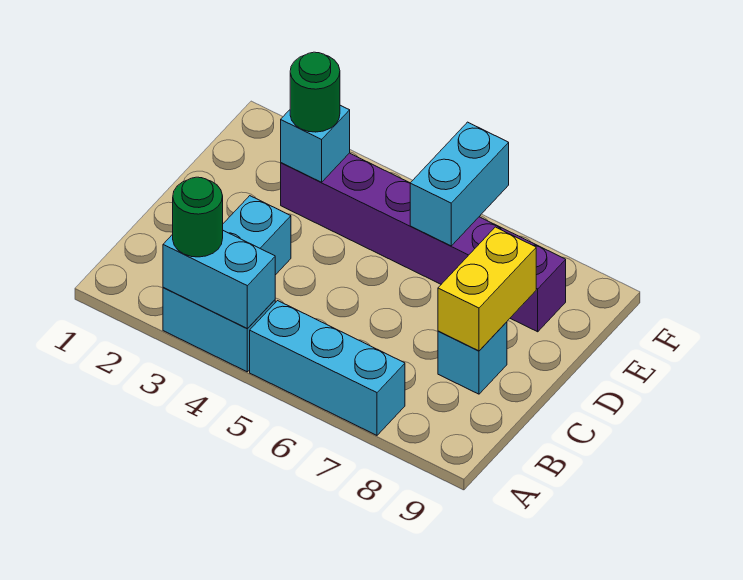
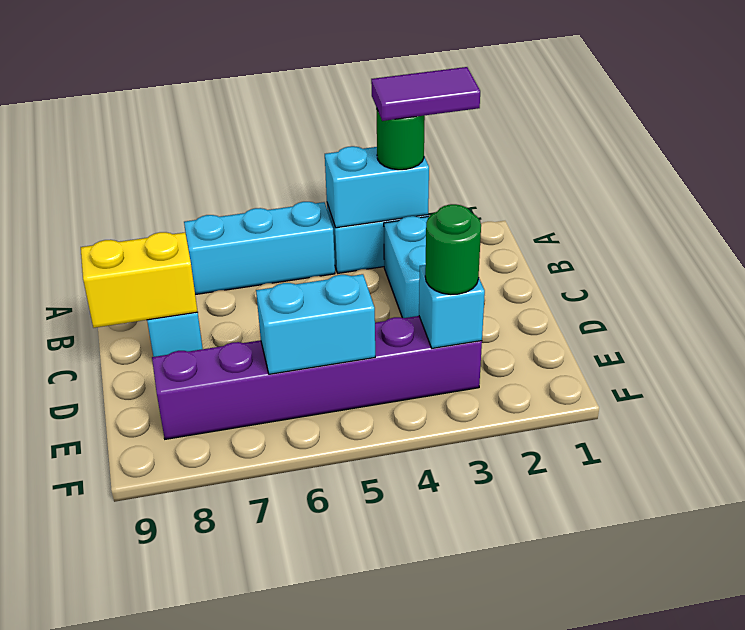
none -> purple tile A2:A3 level 4
yellow brick C8:D8 level 2 -> yellow brick C8:C9 level 2
cyan brick E6:F6 level 2 -> cyan brick E5:E6 level 2

